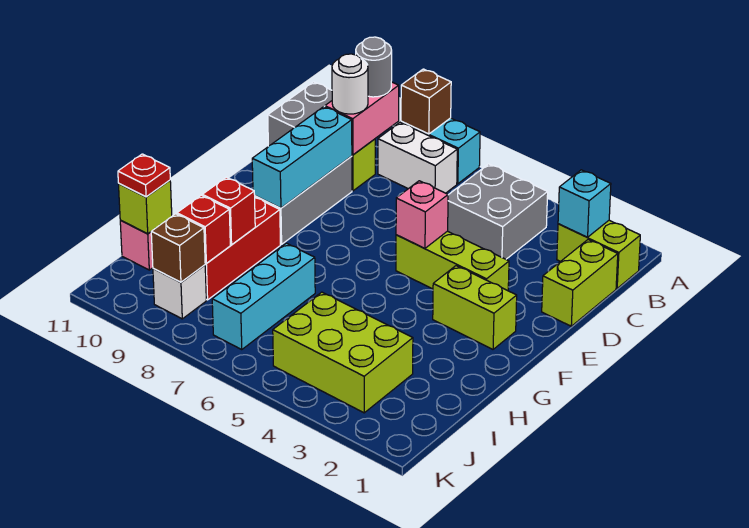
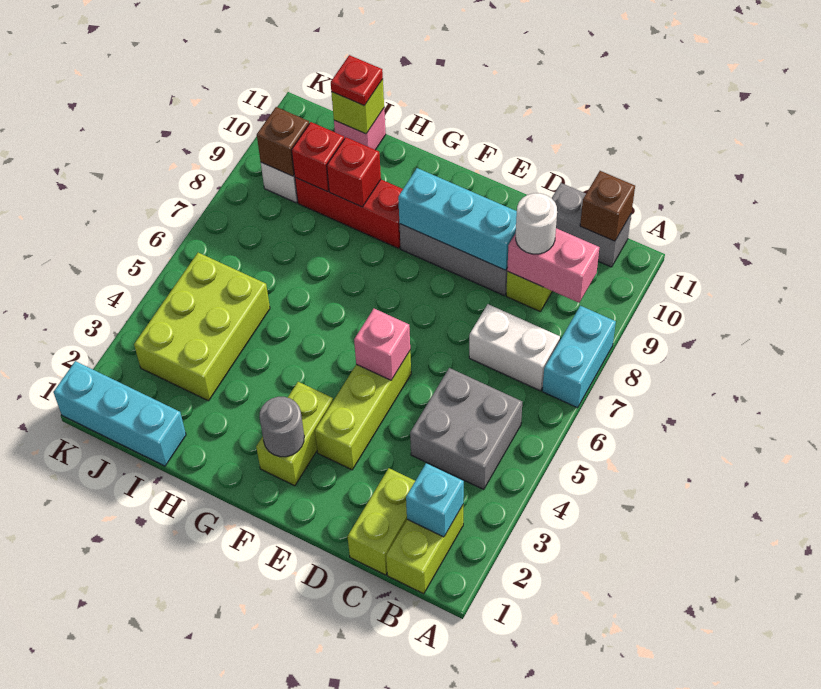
brown brick A8 level 2 -> brown brick B11 level 2
white brick B7:B8 level 1 -> white brick B7:C7 level 1
grey round brick B9 level 3 -> grey round brick F2 level 2
lime brick C1:D1 level 1 -> lime brick C1:C2 level 1
cyan brick H7:J7 level 1 -> cyan brick I1:K1 level 1

